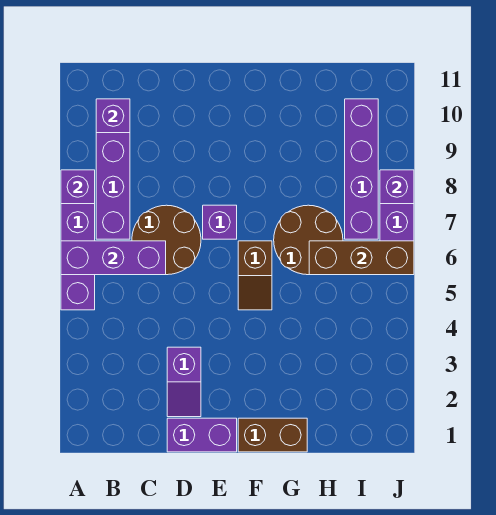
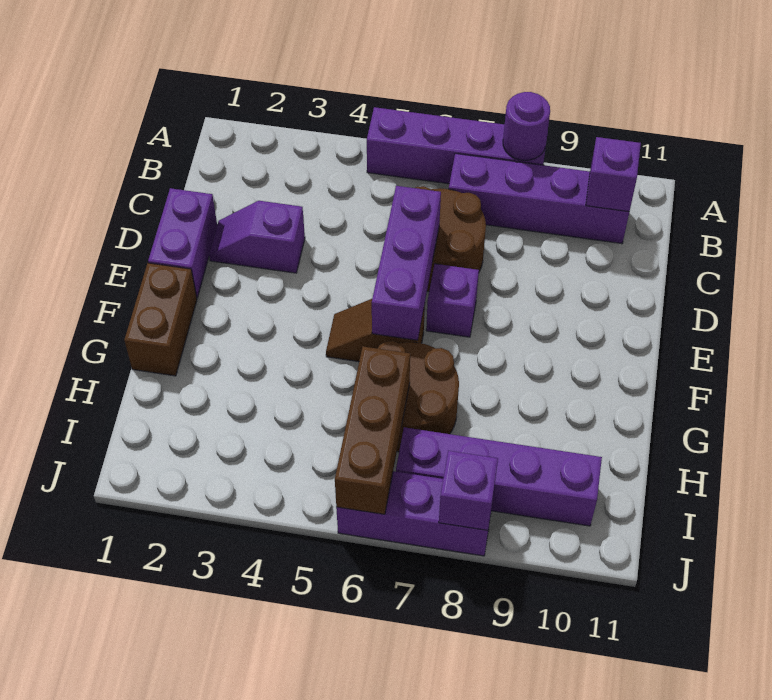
purple brick A6:C6 level 2 -> purple brick D6:F6 level 2
purple brick A8 level 2 -> purple round brick A8 level 2

